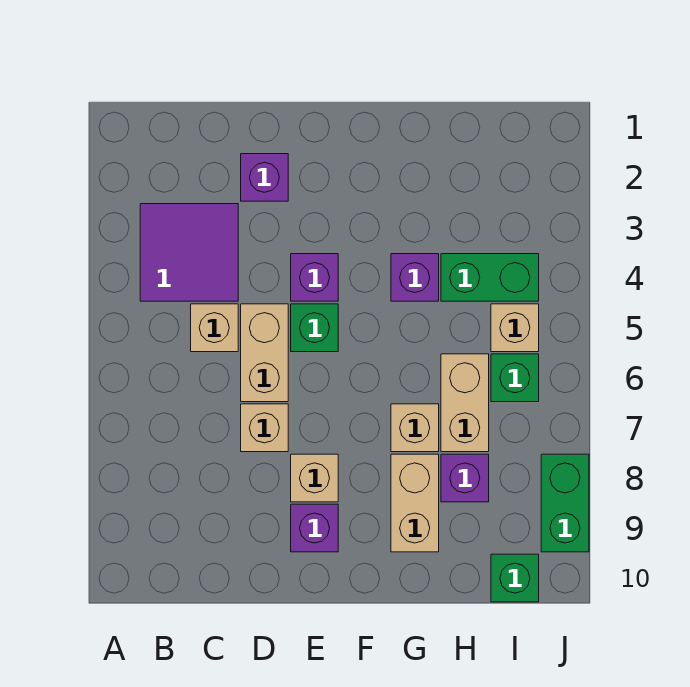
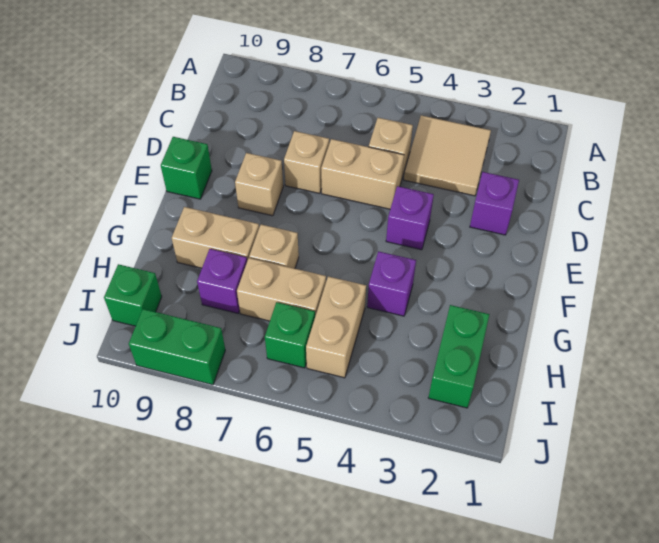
purple tile B3:C4 level 1 -> tan tile B3:C4 level 1
green brick E5 level 1 -> green brick E10 level 1
purple brick E9 level 1 -> none
green brick H4:I4 level 1 -> green brick H2:I2 level 1
tan brick I5 level 1 -> tan brick H5:I5 level 1

